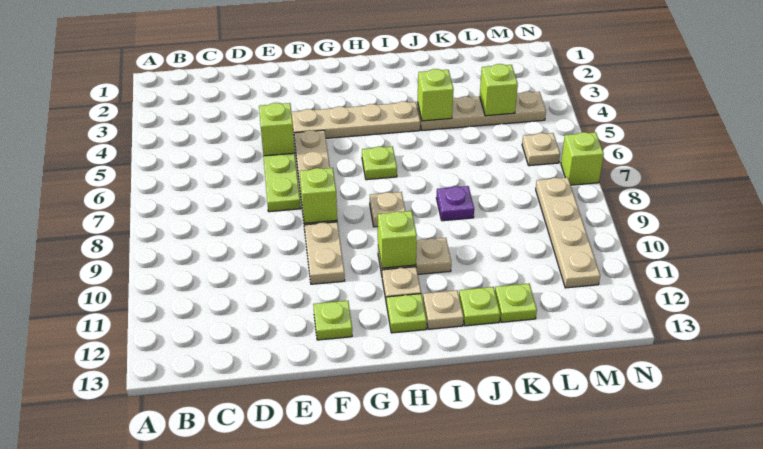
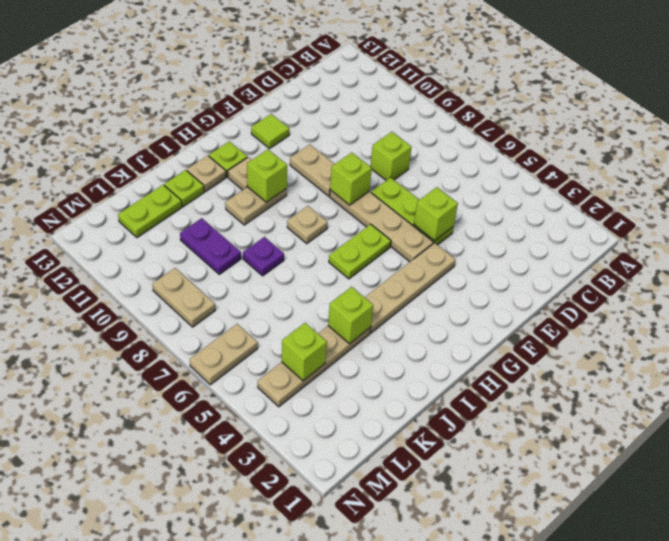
lime plate F12 level 1 -> lime tile F12 level 1
lime plate H6 level 1 -> lime plate G6:H6 level 1
none -> purple plate K9:K10 level 1
lime plate K12 level 1 -> lime plate K12:L12 level 1
tan plate M6 level 1 -> tan plate M6:N6 level 1
tan plate M8:M11 level 1 -> tan plate M8:M9 level 1
lime brick N7 level 1 -> lime brick D8 level 1

